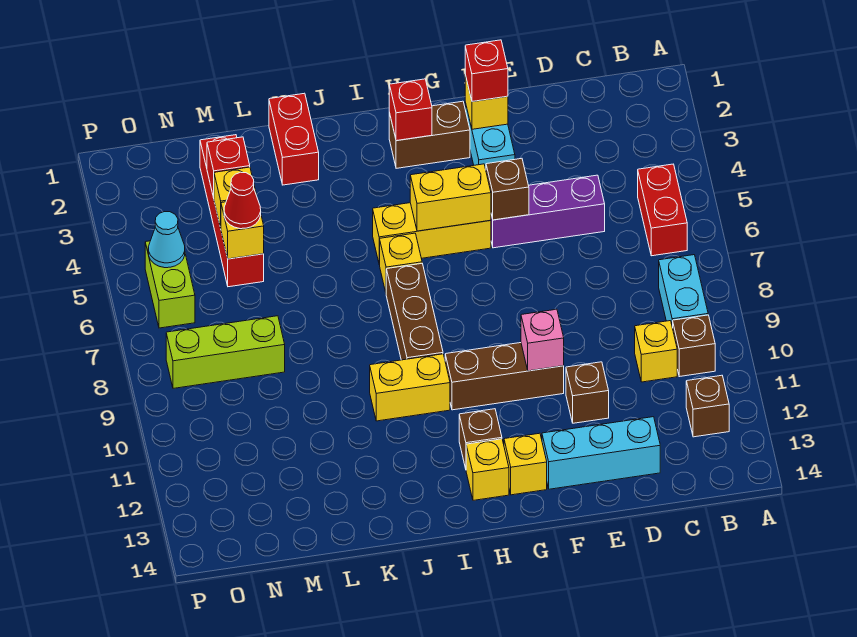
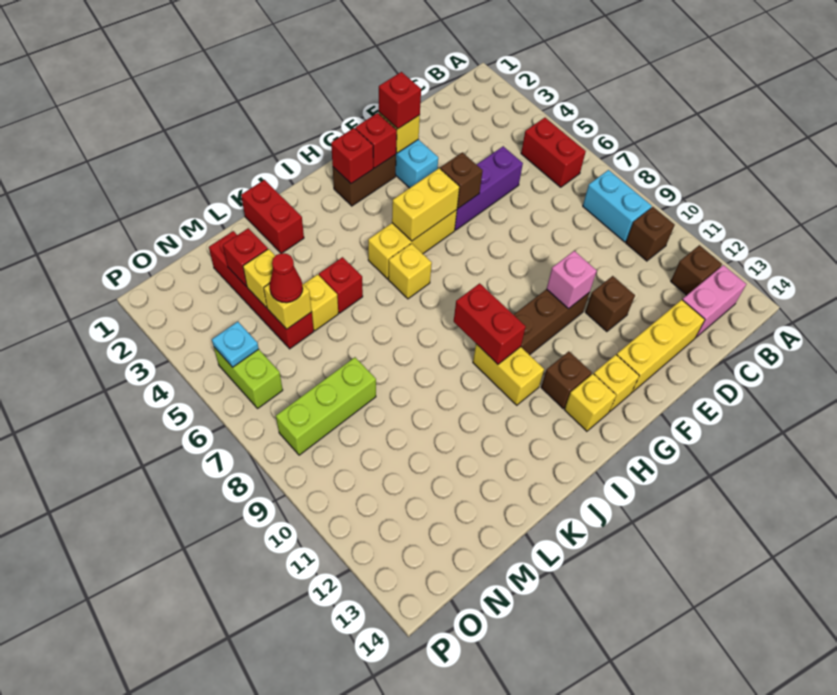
none -> pink brick B13:C13 level 1
yellow brick C10 level 1 -> yellow brick L5 level 1
cyan brick D13:F13 level 1 -> yellow brick D13:F13 level 1
none -> red brick G2 level 2
brown brick I7:I9 level 1 -> none
none -> red brick I9:I10 level 2
yellow brick I10:J10 level 1 -> yellow brick I10:I11 level 1
none -> red brick K5 level 1
cyan cone O5 level 2 -> cyan plate O5 level 2

